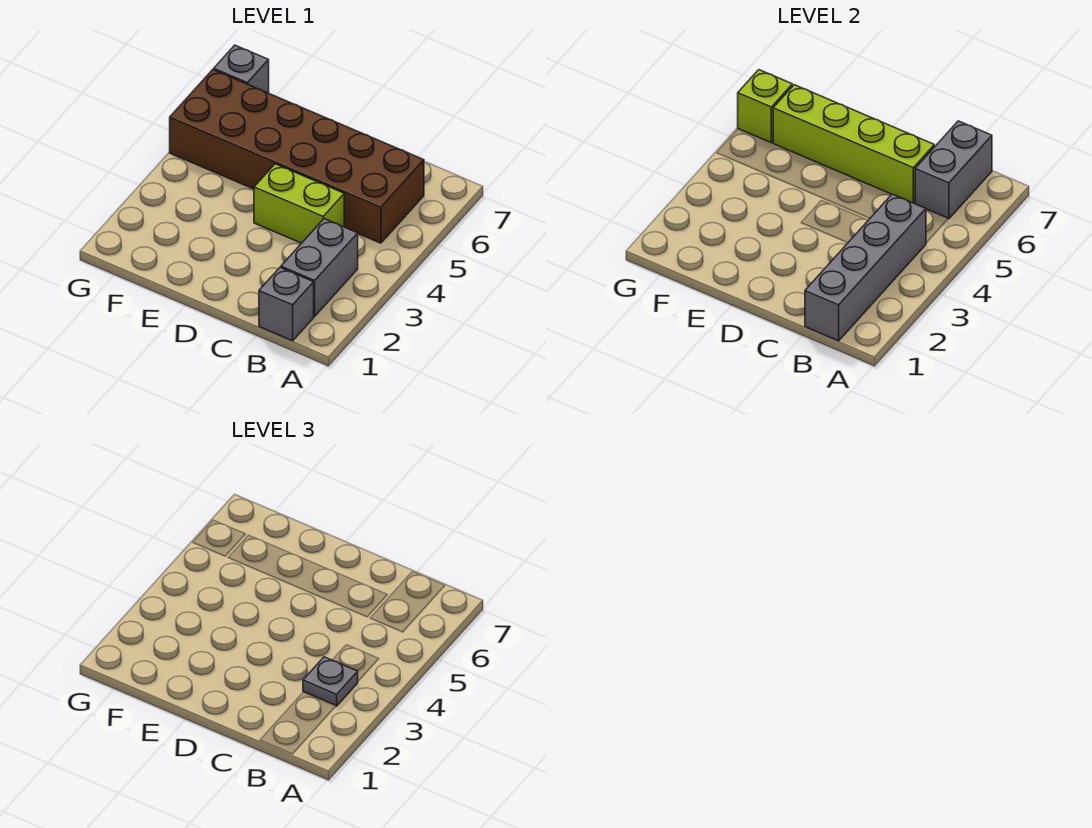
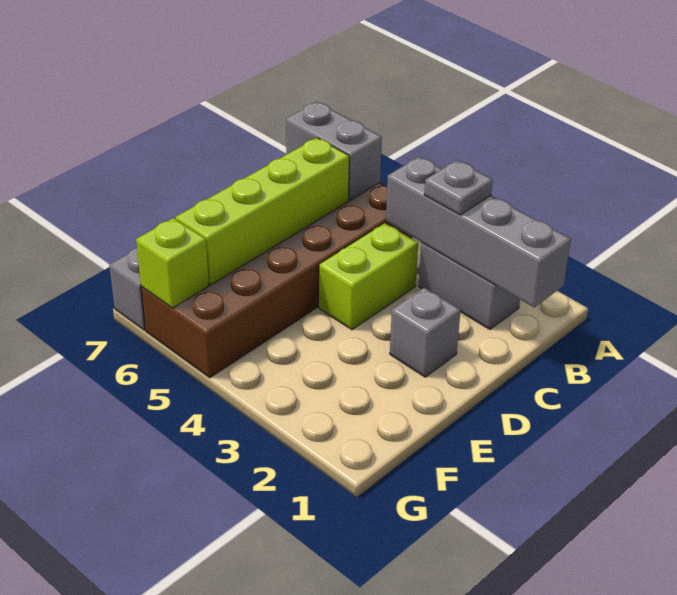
grey brick B1 level 1 -> grey brick D2 level 1

